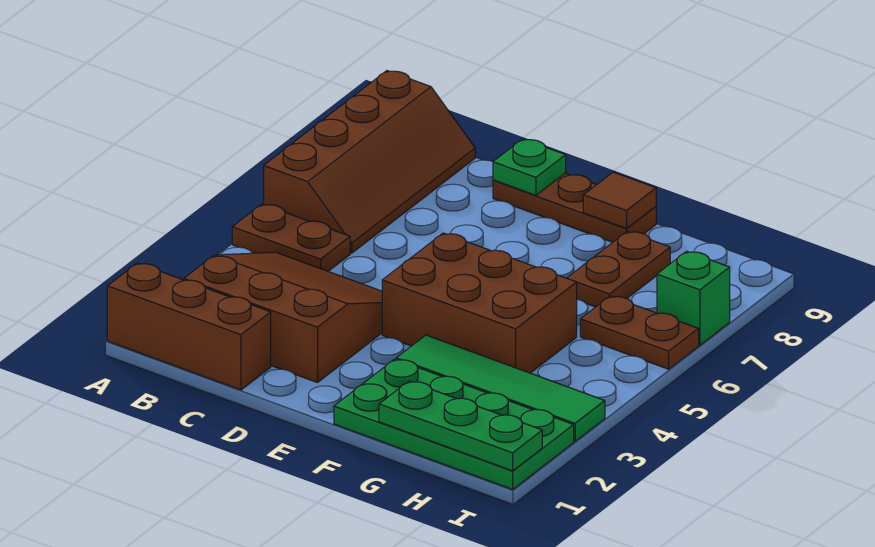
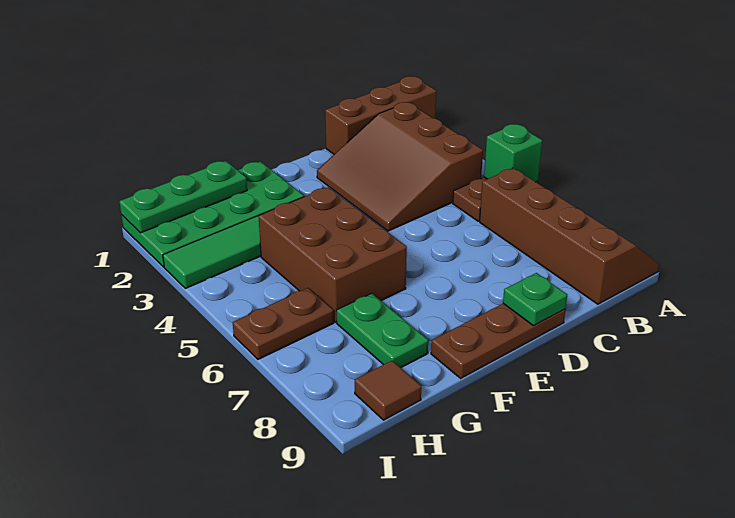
brown slope A6:B9 level 1 top A -> brown slope A6:B9 level 1 top B
brown slope B2:D4 level 1 top 2 -> brown slope B2:D4 level 1 top B
brown brick E4:G5 level 1 -> brown brick F4:G6 level 1
brown tile F9 level 2 -> brown tile H9 level 1
brown plate G7:G8 level 1 -> green plate G7:G8 level 1
green brick I7 level 1 -> green brick A5 level 2

